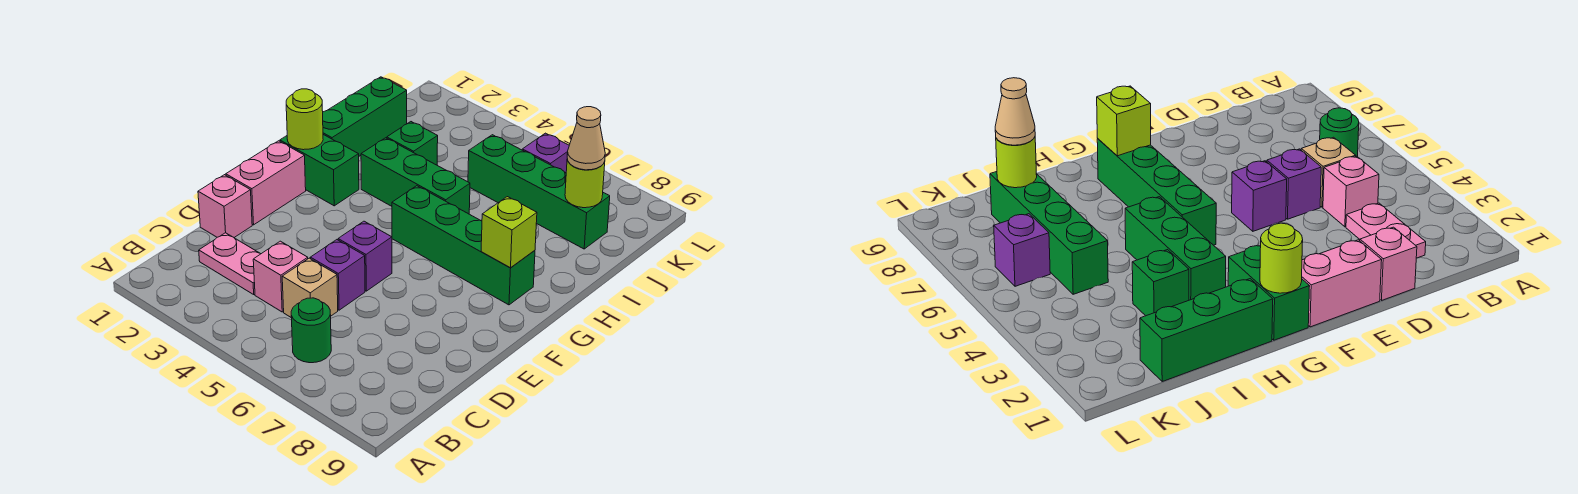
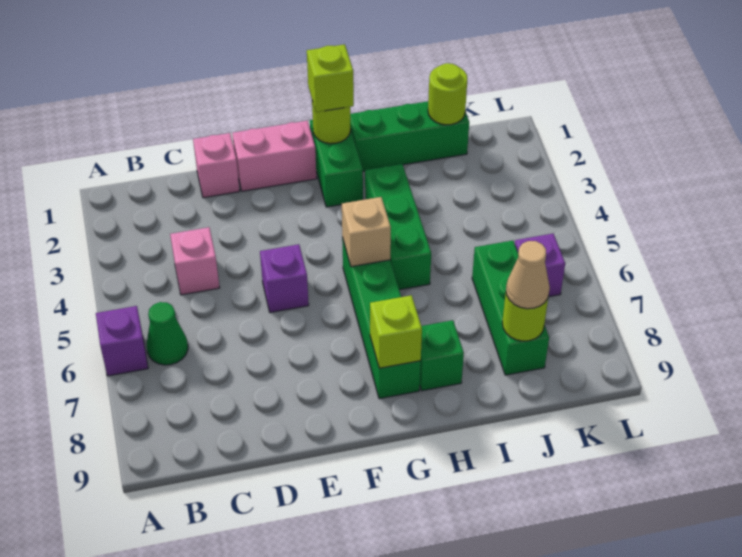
green round brick B6 level 1 -> green cone B6 level 1
pink plate C2:C3 level 1 -> none
tan brick C5 level 1 -> tan brick G5 level 2
purple brick D5 level 1 -> purple brick A6 level 1
none -> lime brick G1 level 3
green brick I3 level 1 -> green brick H8 level 1
none -> lime round brick J1 level 2
green brick J5:J8 level 1 -> green brick J6:J8 level 1

